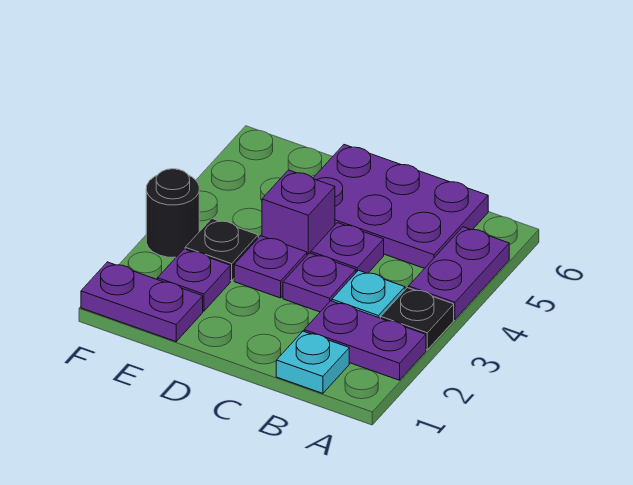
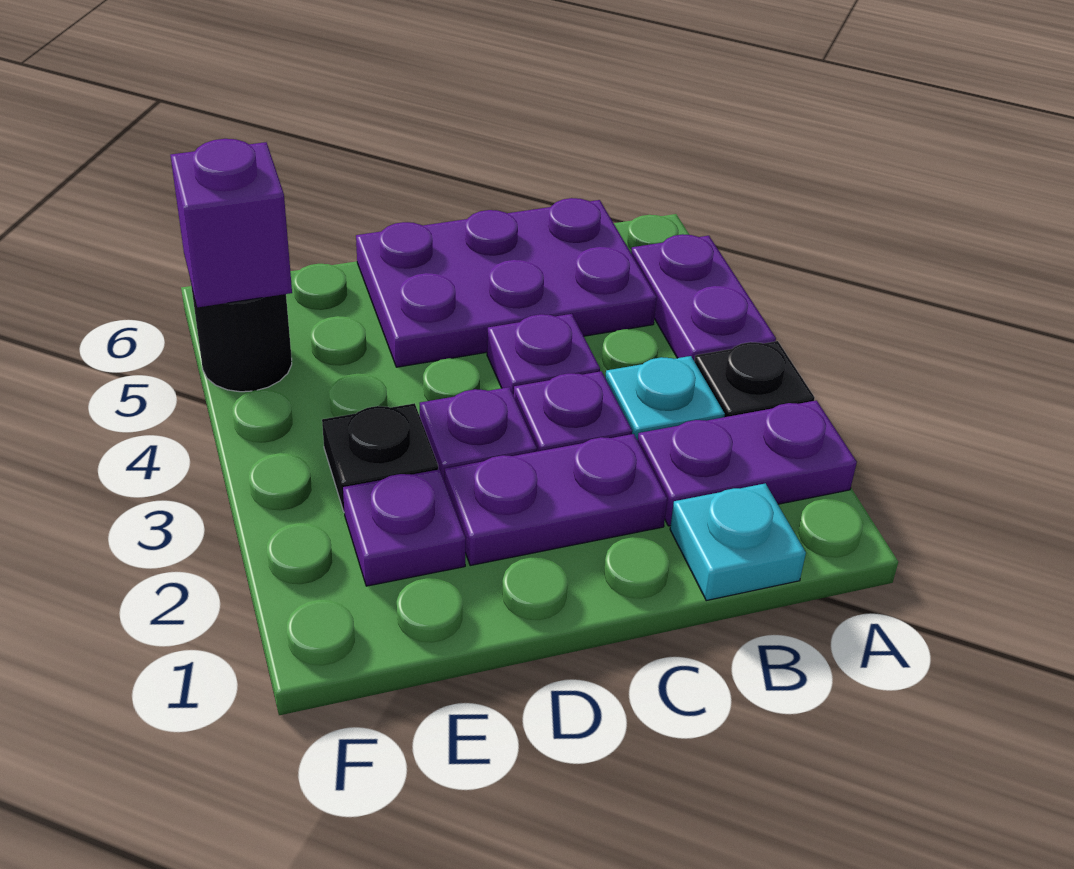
purple brick D4 level 1 -> purple brick F5 level 2
purple plate E1:F1 level 1 -> purple plate C2:D2 level 1
black round brick F3 level 1 -> black round brick F5 level 1

